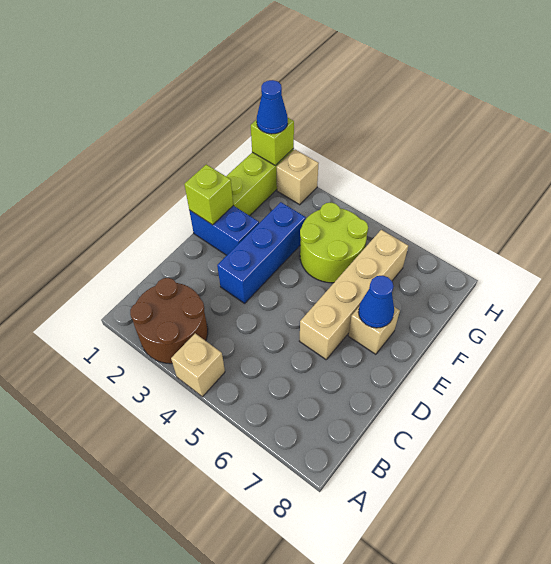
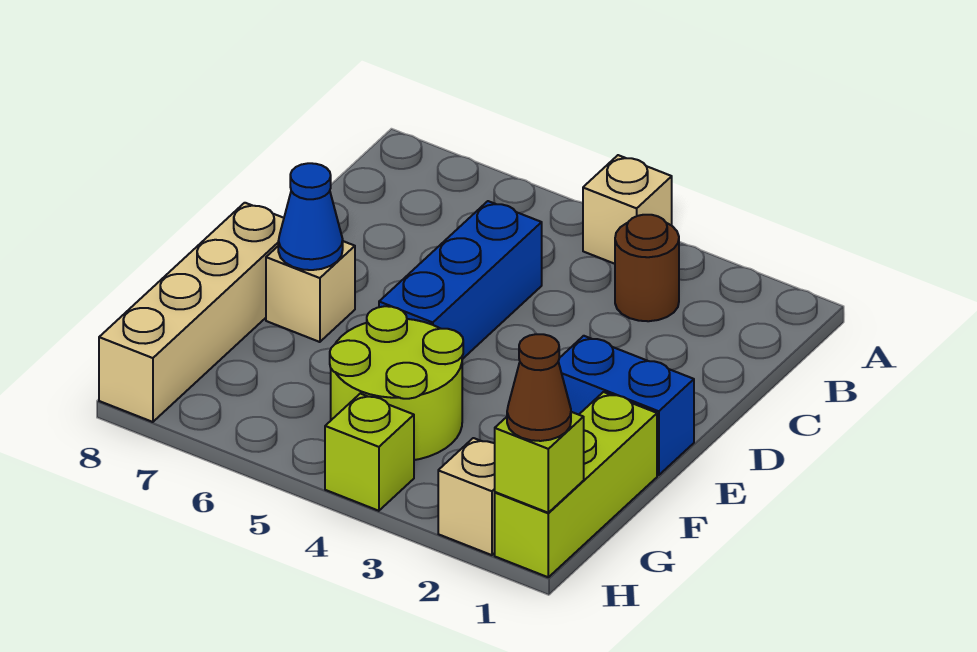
brown round brick A2:B3 level 1 -> brown round brick B3 level 1
blue brick D3:F3 level 1 -> blue brick C5:E5 level 1
tan brick D6:G6 level 1 -> tan brick E8:H8 level 1
lime brick E1 level 2 -> lime brick H4 level 1
blue cone H1 level 3 -> brown cone H1 level 3

